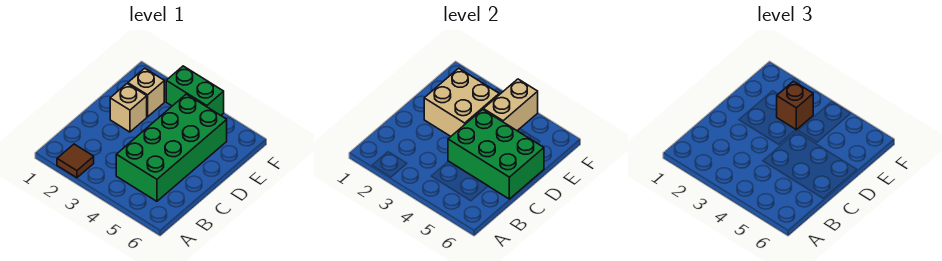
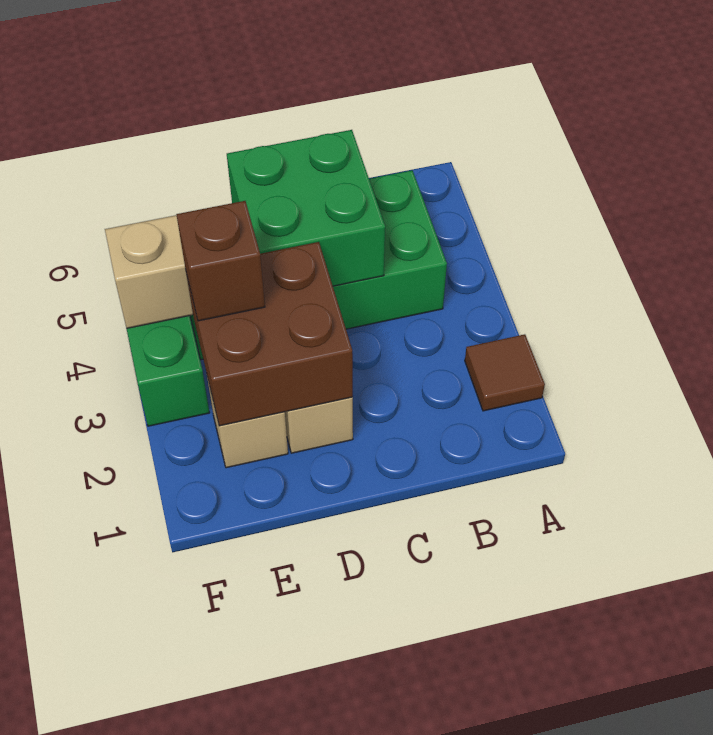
green brick C4:D6 level 2 -> green brick C4:D5 level 2
tan brick D2:E3 level 2 -> brown brick D2:E3 level 2

